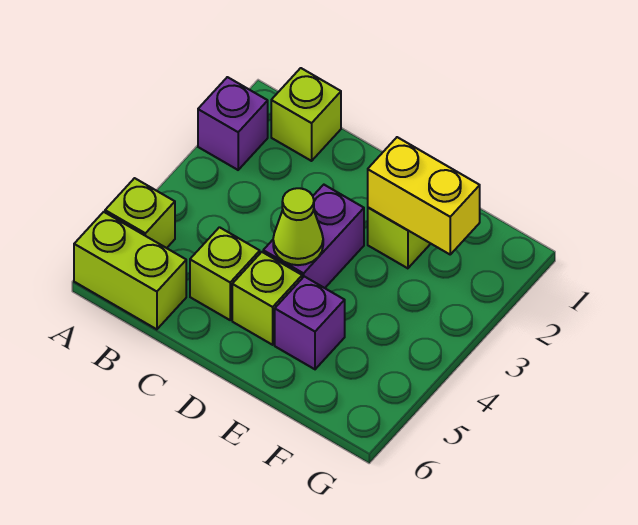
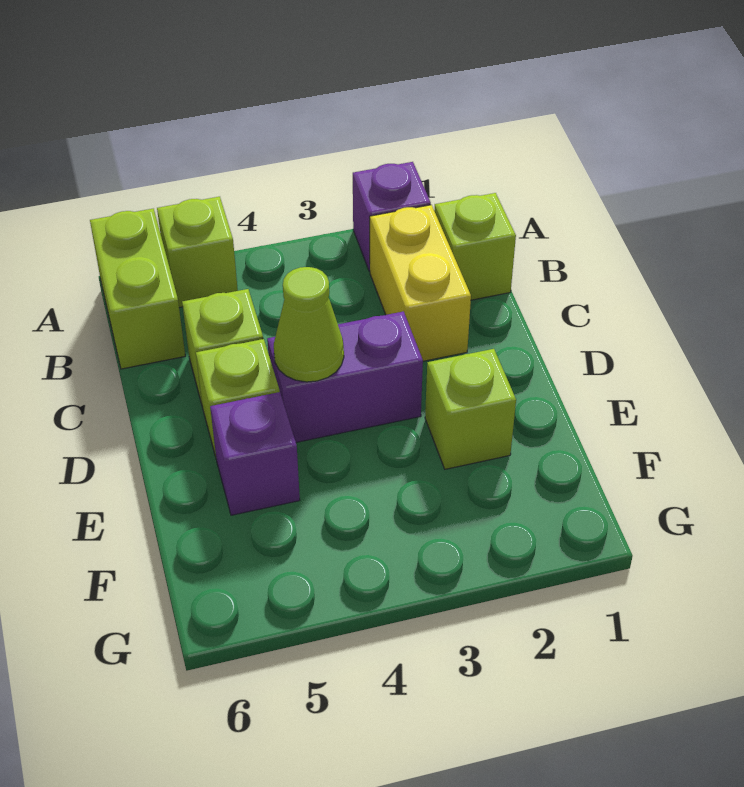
yellow brick E2:F2 level 2 -> yellow brick B2:C2 level 1

